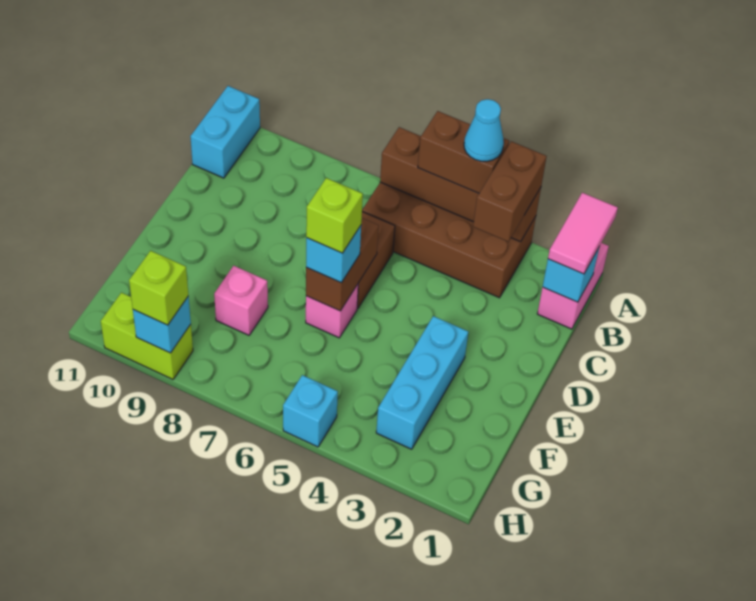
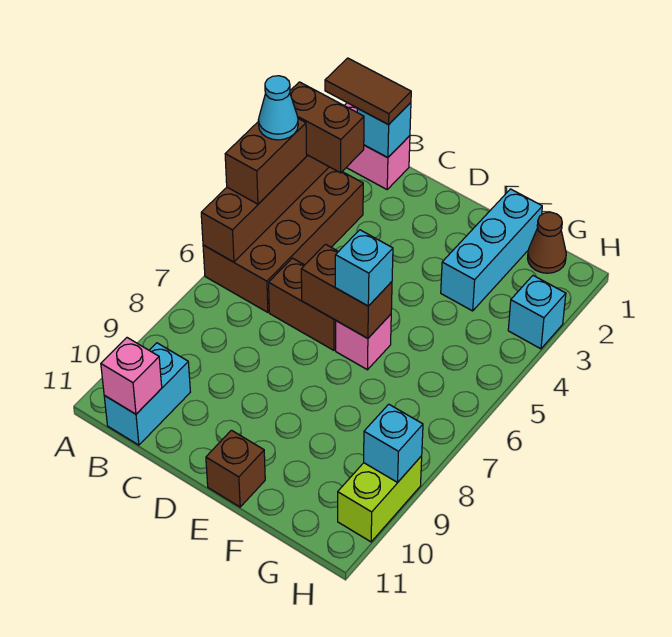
pink tile A1:B1 level 3 -> brown tile A1:B1 level 3
cyan brick A11:B11 level 1 -> cyan brick B10:B11 level 1
cyan brick E3:G3 level 1 -> cyan brick F1:F3 level 1
lime brick E6 level 4 -> none
none -> brown brick E11 level 1
pink brick F8 level 1 -> pink brick B11 level 2
none -> brown cone G1 level 1
cyan brick H5 level 1 -> cyan brick H3 level 1
lime brick H9 level 3 -> none

